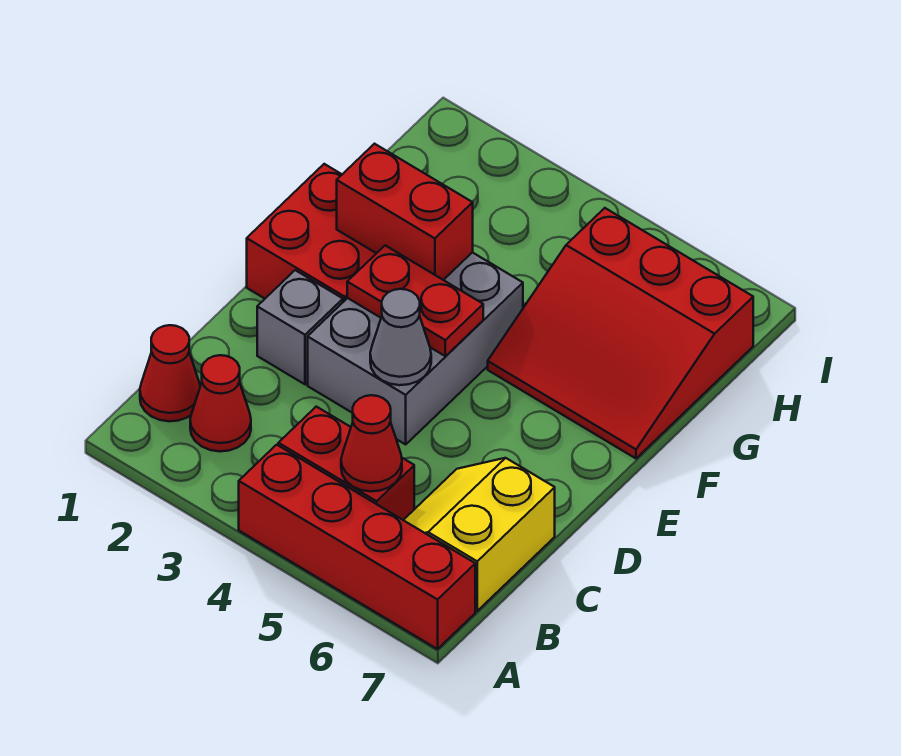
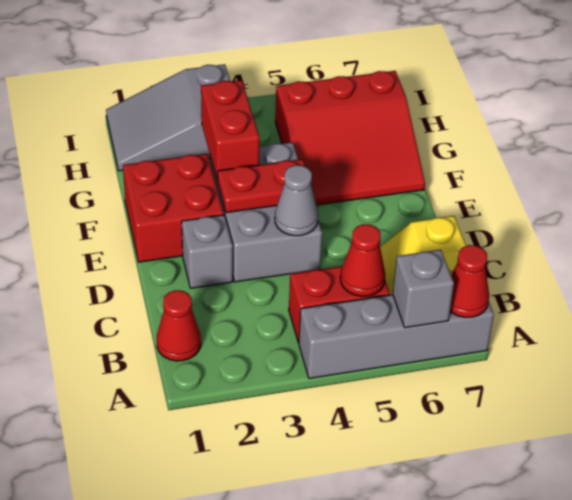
red brick A4:A7 level 1 -> grey brick A4:A7 level 1
none -> grey brick A6 level 2
red cone B2 level 1 -> red cone A7 level 2
red brick F2:F3 level 2 -> red brick F3:G3 level 2
none -> grey slope H1:I3 level 1 top 3

